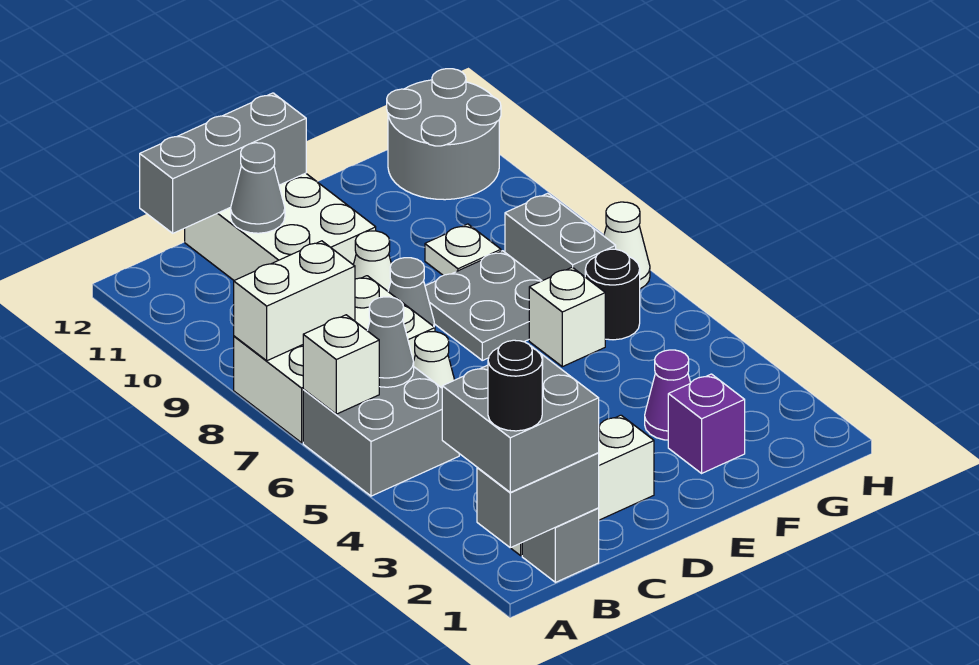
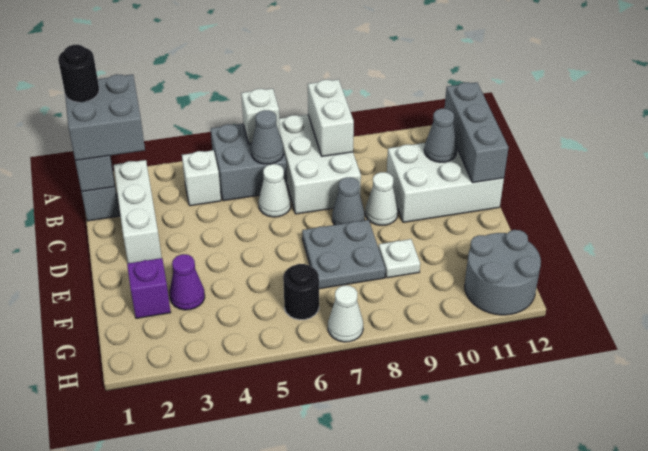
white brick F6 level 1 -> white brick B4 level 1
grey brick G7:G8 level 1 -> none

